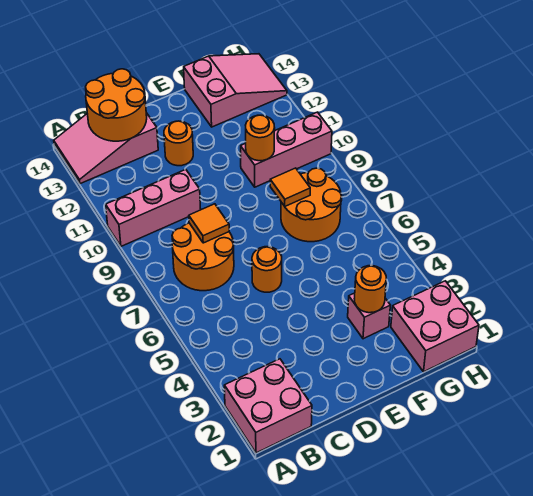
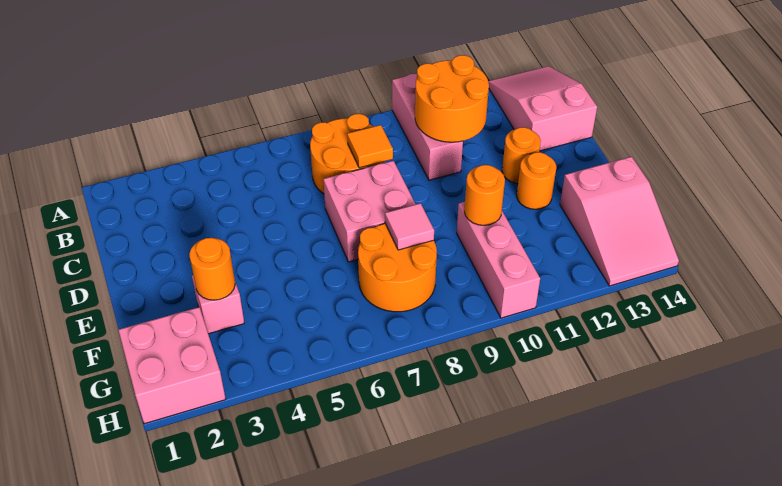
pink brick A1:B2 level 1 -> pink brick D7:E8 level 1
orange round brick B13:C14 level 2 -> orange round brick B10:C11 level 2
orange round brick D6 level 1 -> orange round brick E12 level 1
orange tile F8 level 2 -> pink tile F8 level 2

